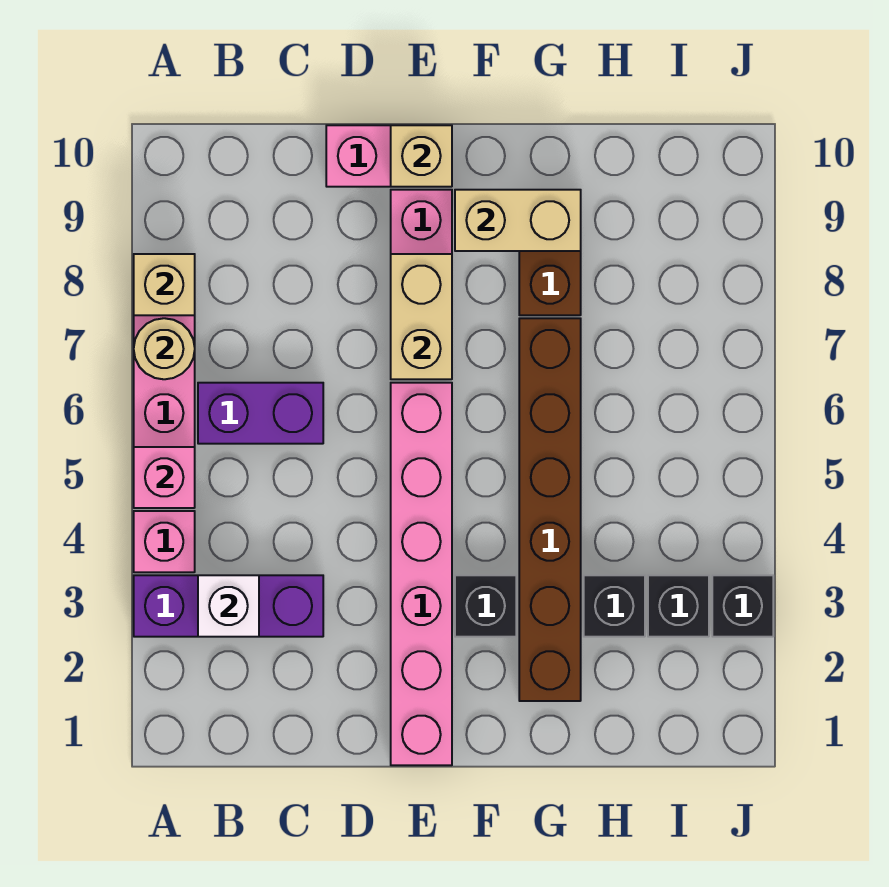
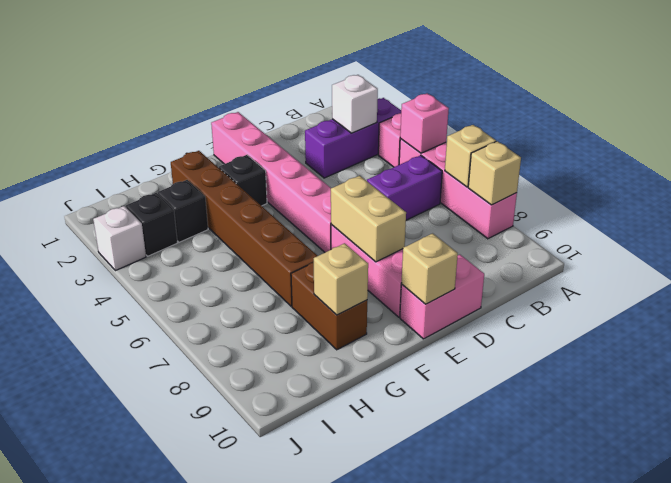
tan round brick A7 level 2 -> tan brick A7 level 2
tan brick F9:G9 level 2 -> tan brick G9 level 2
black brick J3 level 1 -> white brick J3 level 1

